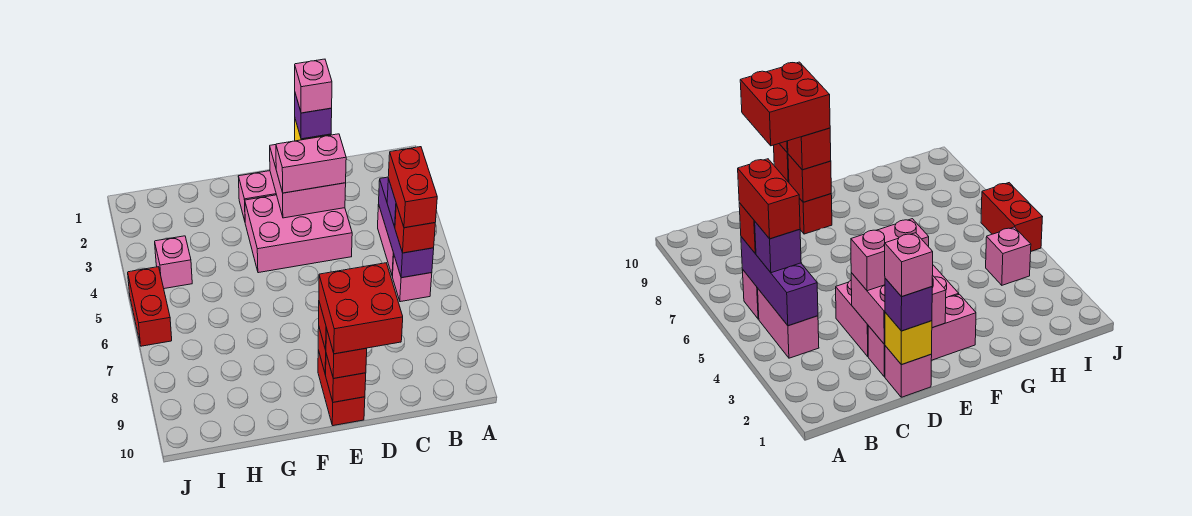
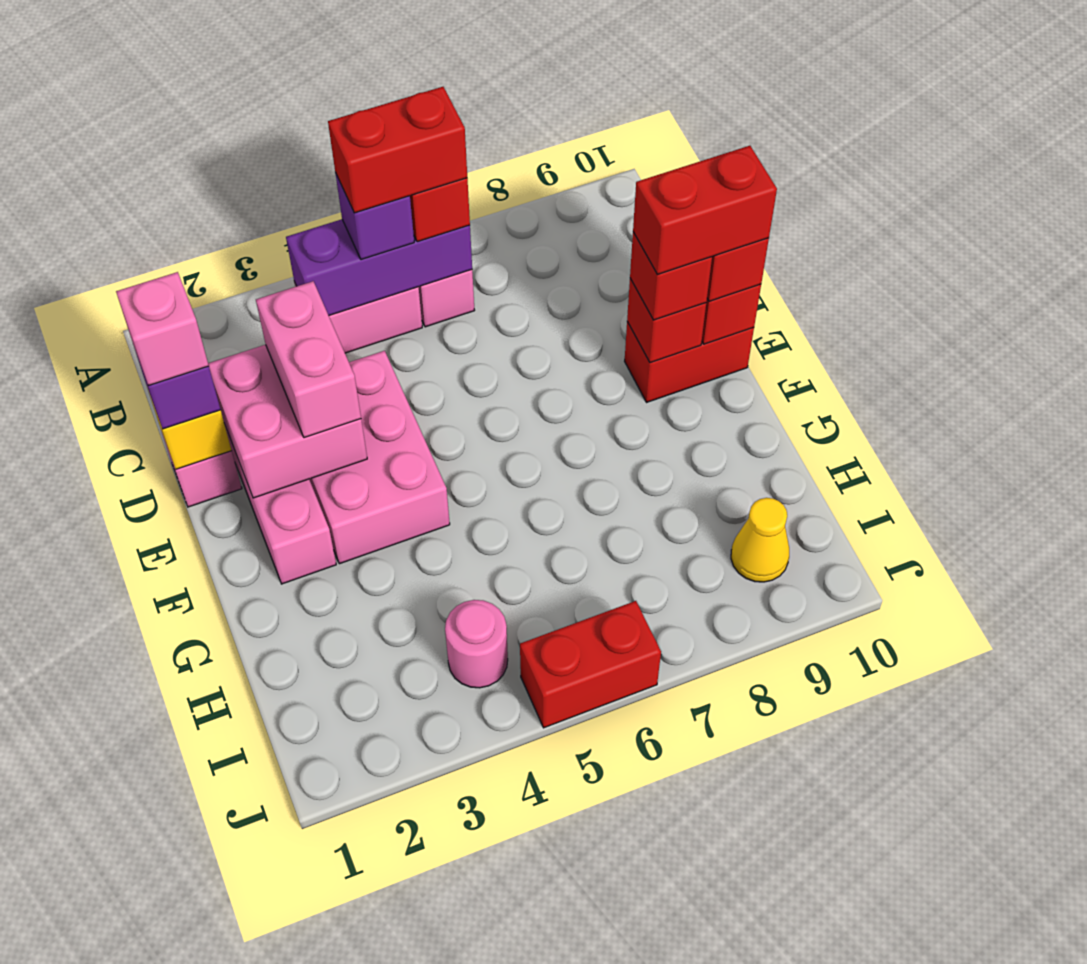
red brick D9:E10 level 4 -> red brick E9:E10 level 4
pink brick I4 level 1 -> pink round brick I4 level 1
none -> yellow cone I9 level 1

